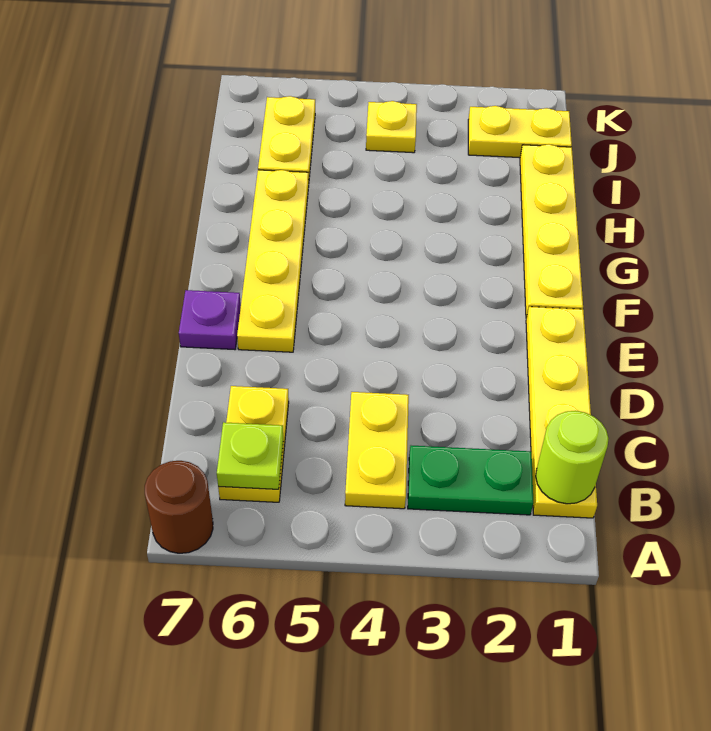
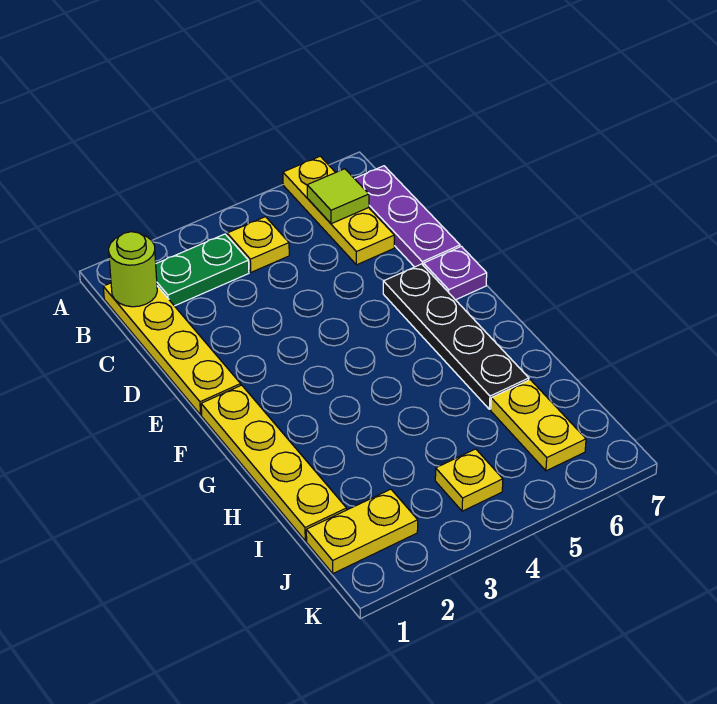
brown round brick A7 level 1 -> none
yellow plate B4:C4 level 1 -> yellow plate B4 level 1
yellow plate B6:C6 level 1 -> yellow plate A6:C6 level 1
lime plate B6 level 2 -> lime tile B6 level 2
none -> purple plate B7:D7 level 1
yellow plate E6:H6 level 1 -> black plate E6:H6 level 1

